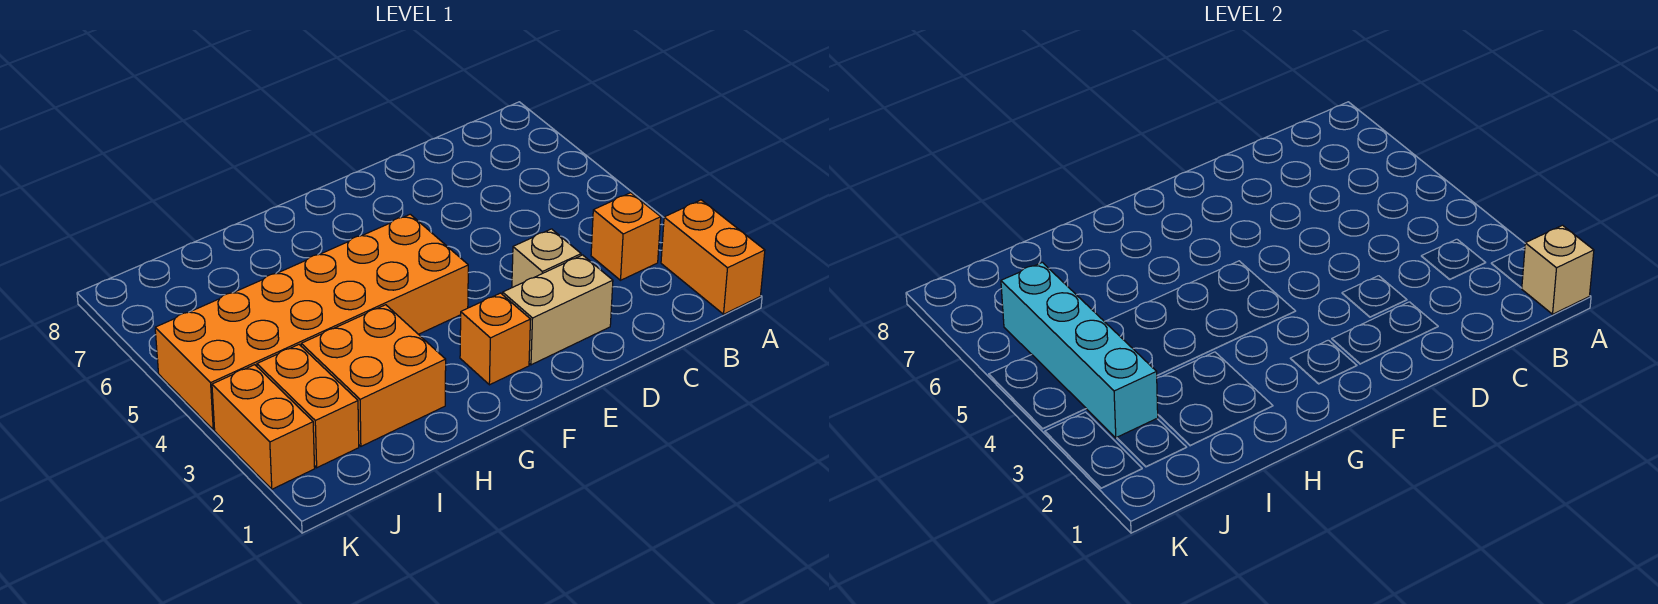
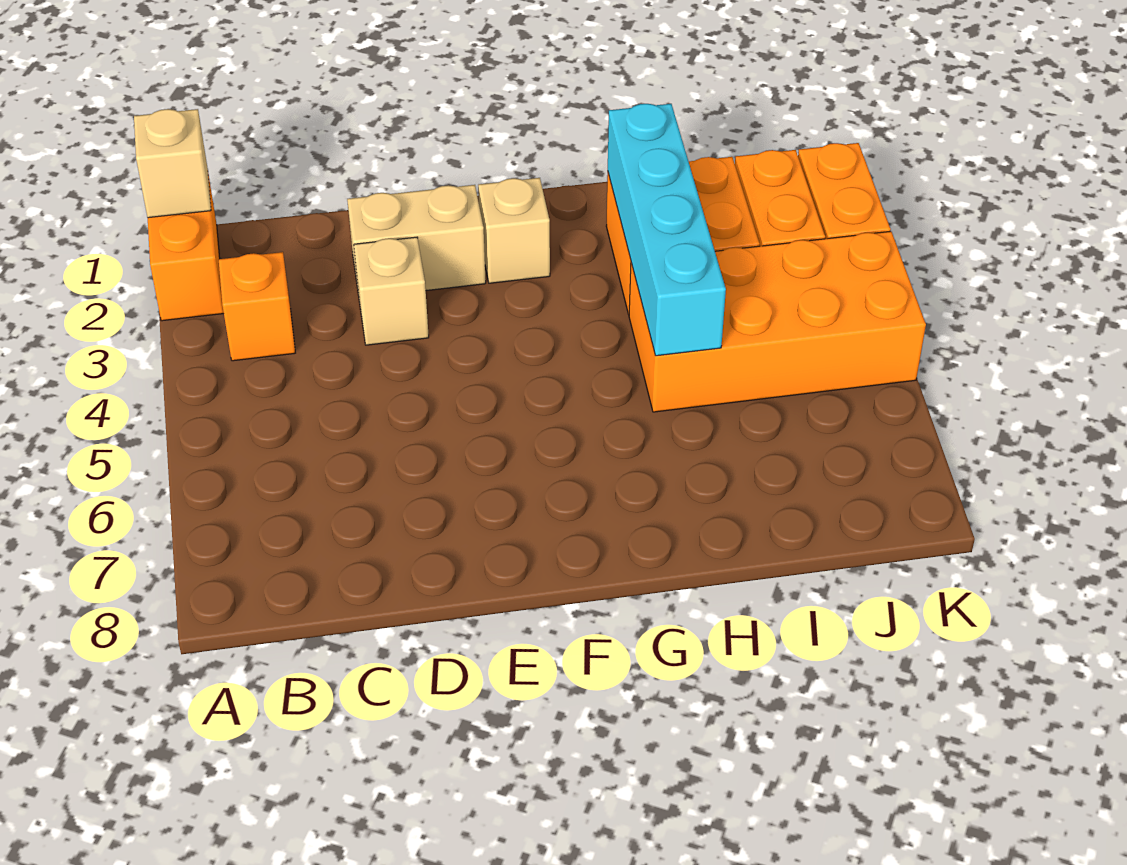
orange brick F2 level 1 -> tan brick F2 level 1
orange brick F4:K5 level 1 -> orange brick H4:K5 level 1
cyan brick J3:J6 level 2 -> cyan brick H2:H5 level 2

